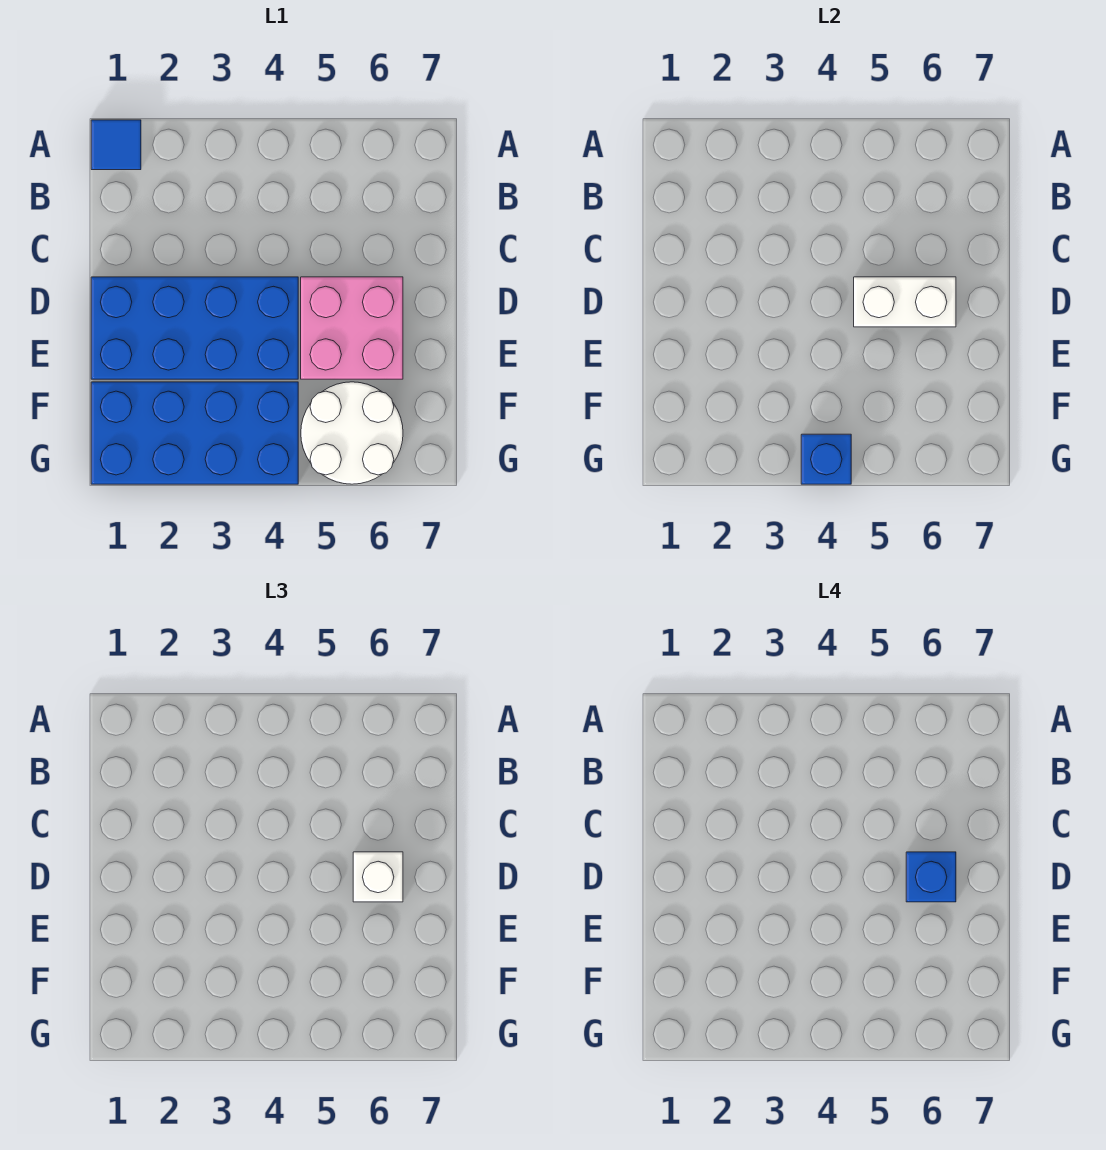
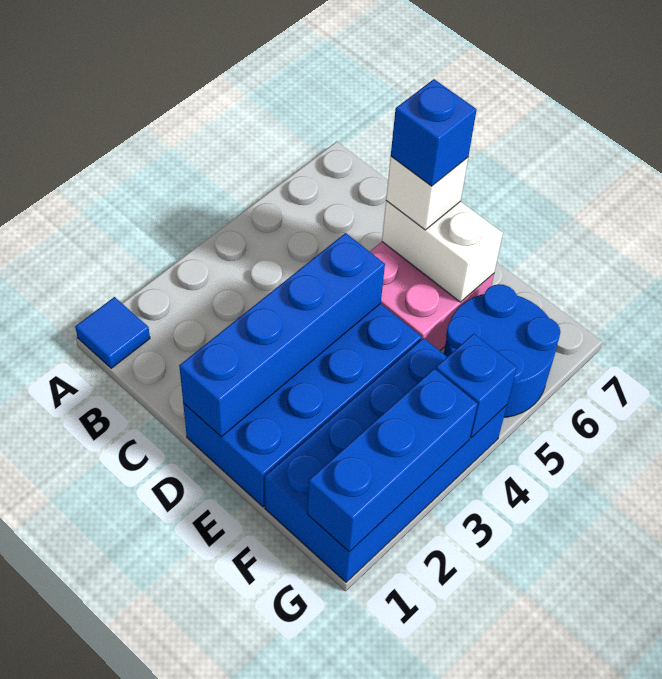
none -> blue brick D1:D4 level 2
white brick D5:D6 level 2 -> white brick D6:E6 level 2
white round brick F5:G6 level 1 -> blue round brick F5:G6 level 1
none -> blue brick G1:G3 level 2

